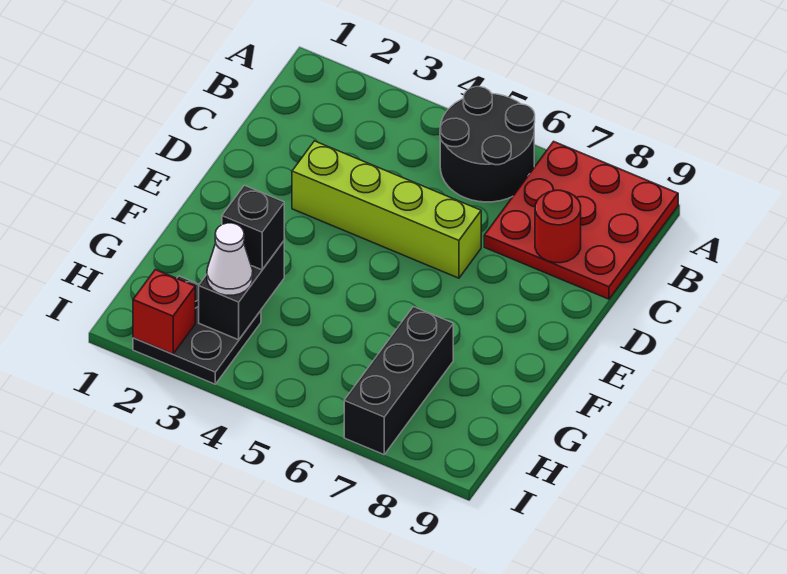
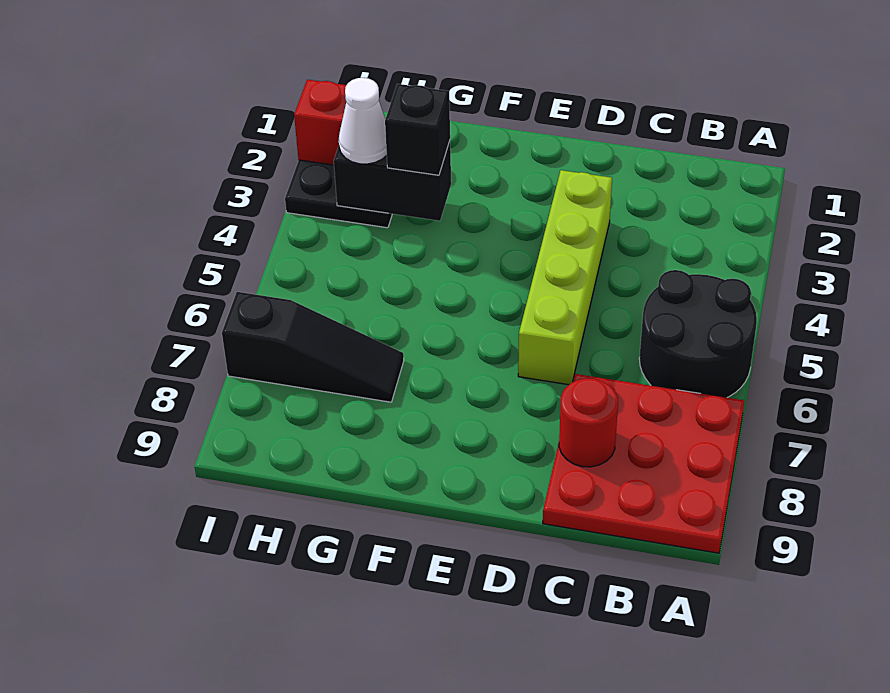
black brick G7:I7 level 1 -> black slope G7:I7 level 1 top I

